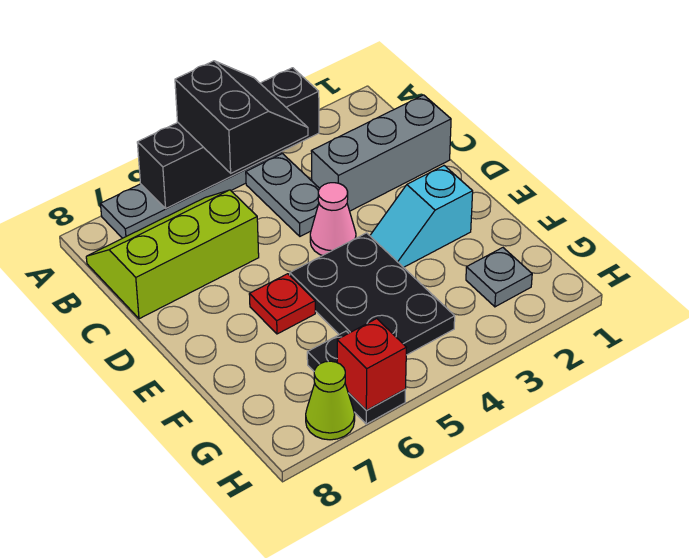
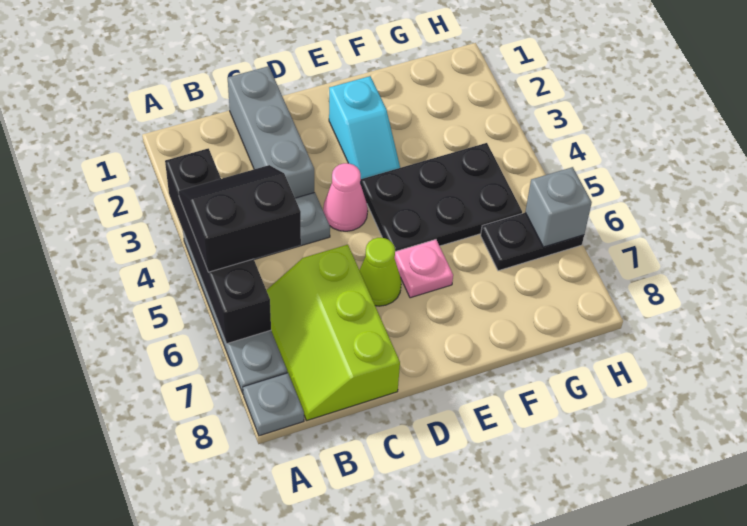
red plate E6 level 1 -> pink plate E6 level 1
grey plate G2 level 1 -> grey plate A8 level 1
red brick H6 level 2 -> grey brick H6 level 2
lime cone H7 level 1 -> lime cone D6 level 1

